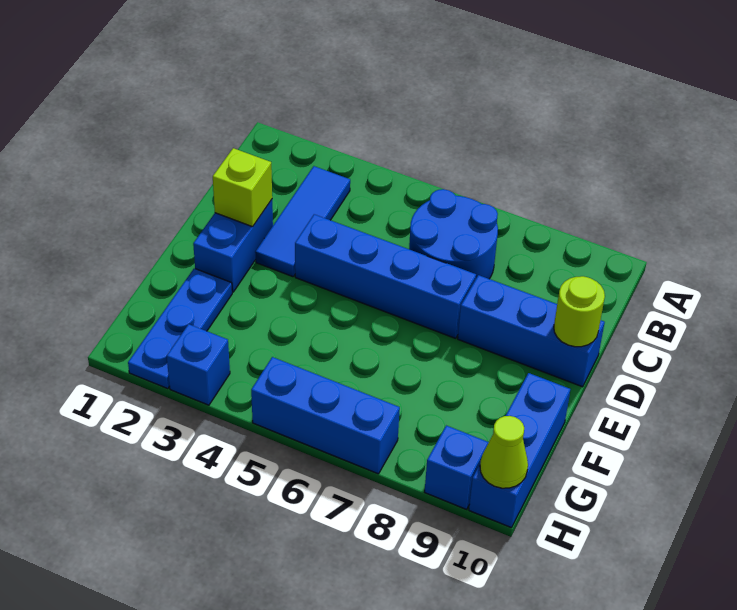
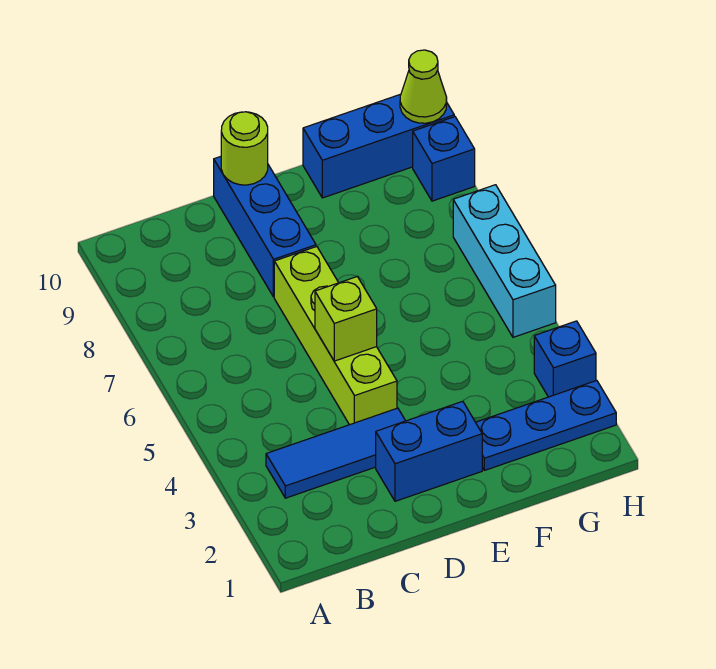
blue round brick B6:C7 level 1 -> none
lime brick D2 level 2 -> lime brick D5 level 2
blue brick D4:D7 level 1 -> lime brick D4:D7 level 1
blue brick H5:H7 level 1 -> cyan brick H5:H7 level 1

